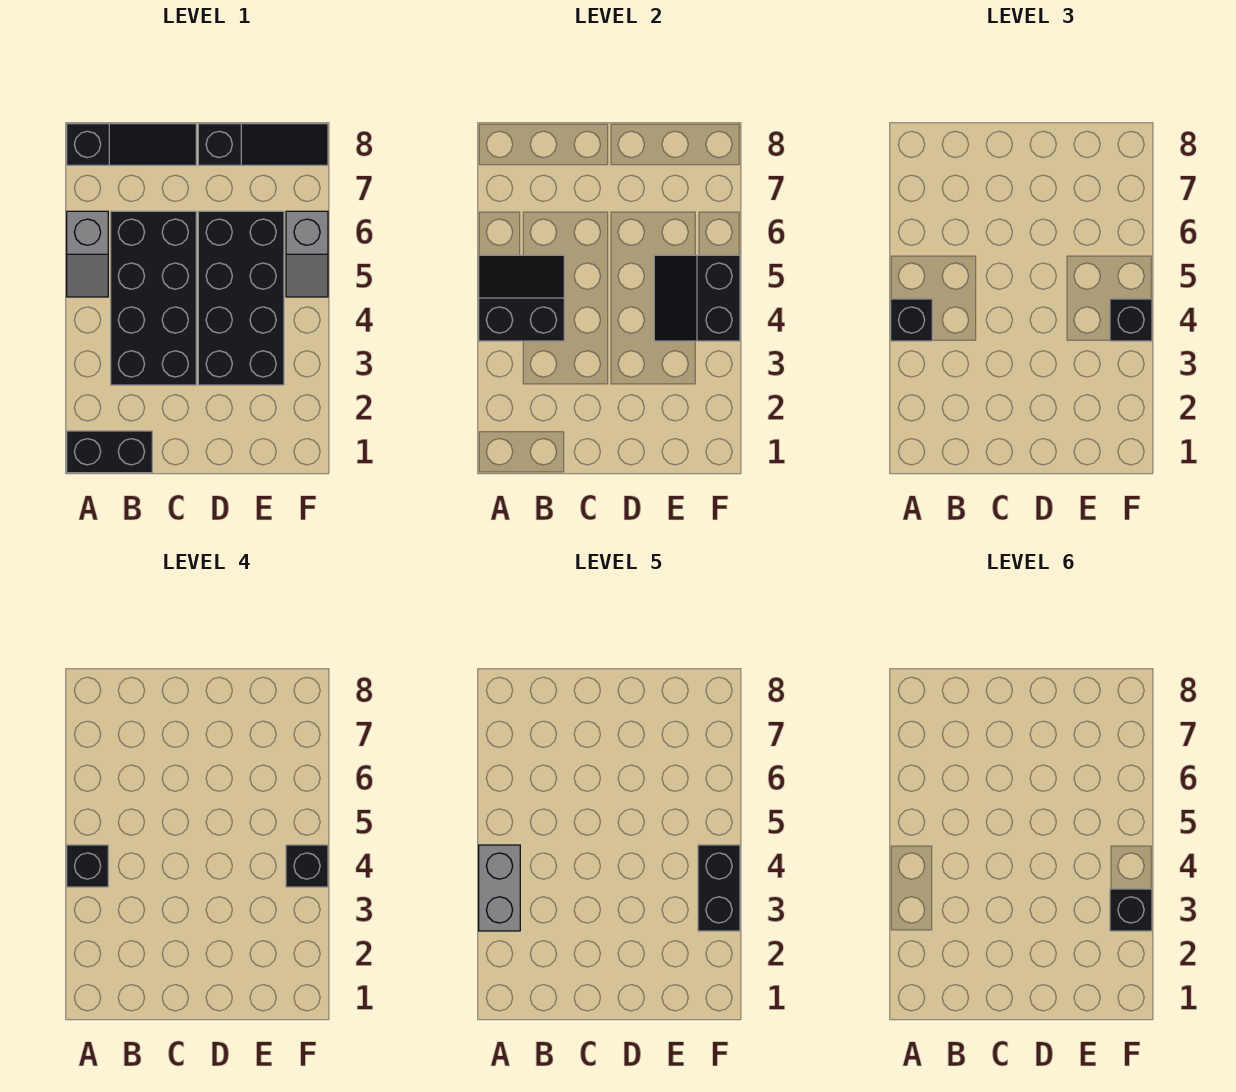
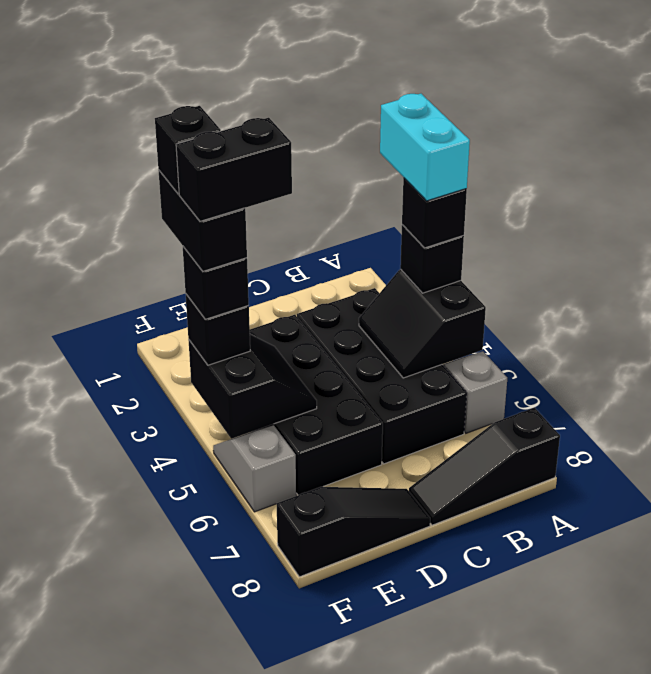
black brick A1:B1 level 1 -> black brick E4:F4 level 6
grey brick A3:A4 level 5 -> cyan brick A3:A4 level 5
black slope A4:B5 level 2 top 4 -> black slope A4:B5 level 2 top A
black slope D8:F8 level 1 top D -> black slope D8:F8 level 1 top F

